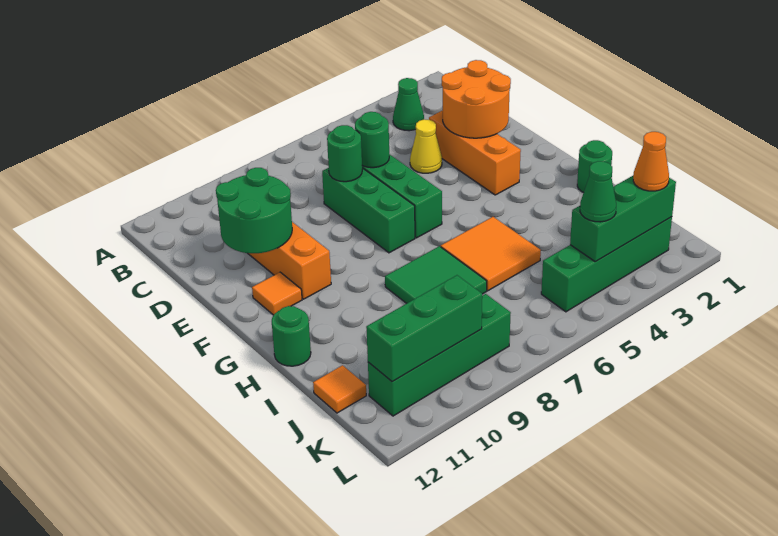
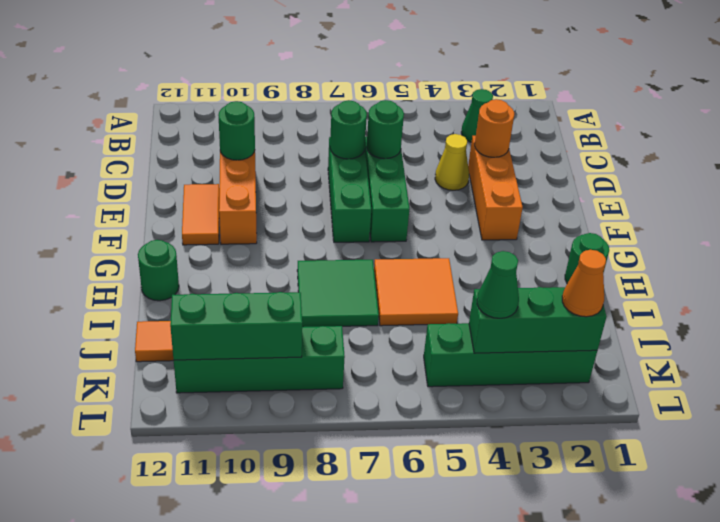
orange round brick D2:E3 level 2 -> orange round brick D3 level 2
green round brick D10:E11 level 2 -> green round brick D10 level 2
orange tile F11 level 1 -> orange tile E11:F11 level 1

